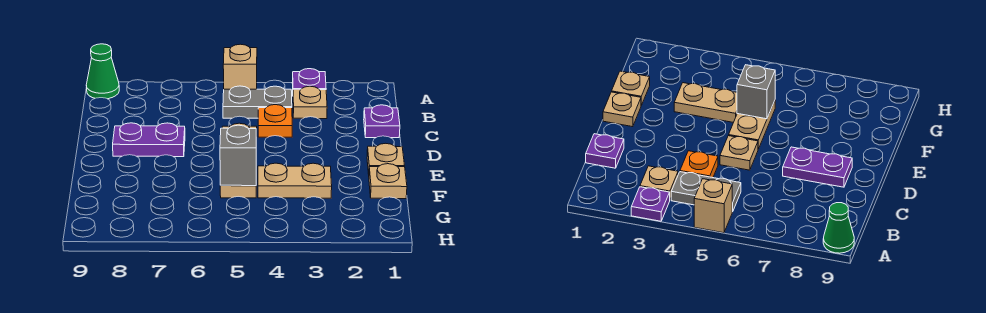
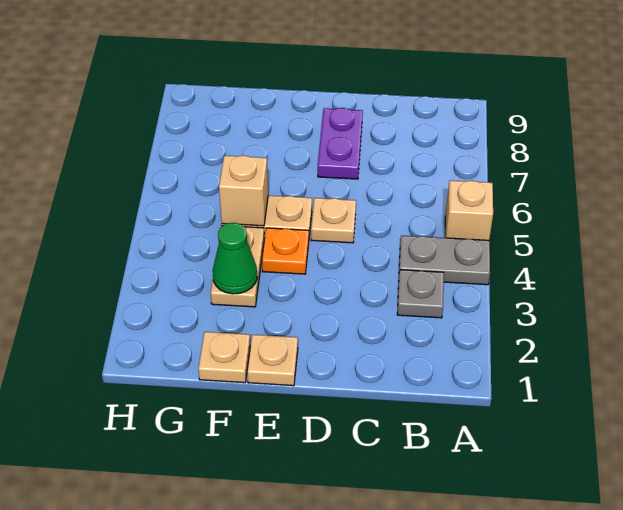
purple plate A3 level 1 -> none
green cone A9 level 1 -> green cone F3 level 2
tan plate B3 level 1 -> grey plate B3 level 1
grey plate B4:B5 level 1 -> grey plate A4:B4 level 1
purple plate C1 level 1 -> none
orange plate C4 level 1 -> orange plate E4 level 1
grey brick F5 level 2 -> tan brick F5 level 2

